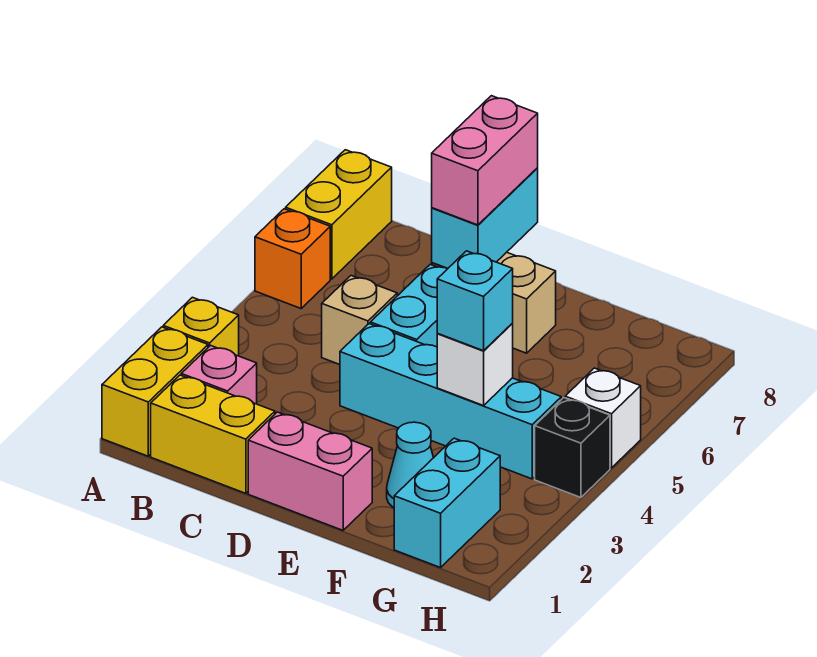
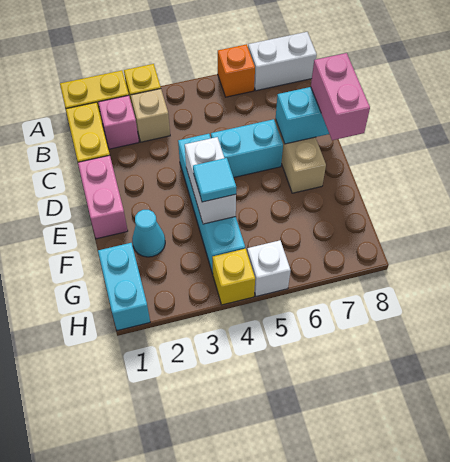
yellow brick A7:A8 level 1 -> white brick A7:A8 level 1
tan brick C5 level 1 -> tan brick B3 level 1
pink brick D7:D8 level 3 -> pink brick D8:E8 level 3
white brick F4 level 2 -> white brick E4:F4 level 2
cyan brick F4 level 3 -> cyan tile F4 level 3
cyan brick G1:G2 level 1 -> cyan brick G1:H1 level 1
black brick H4 level 1 -> yellow brick H4 level 1

